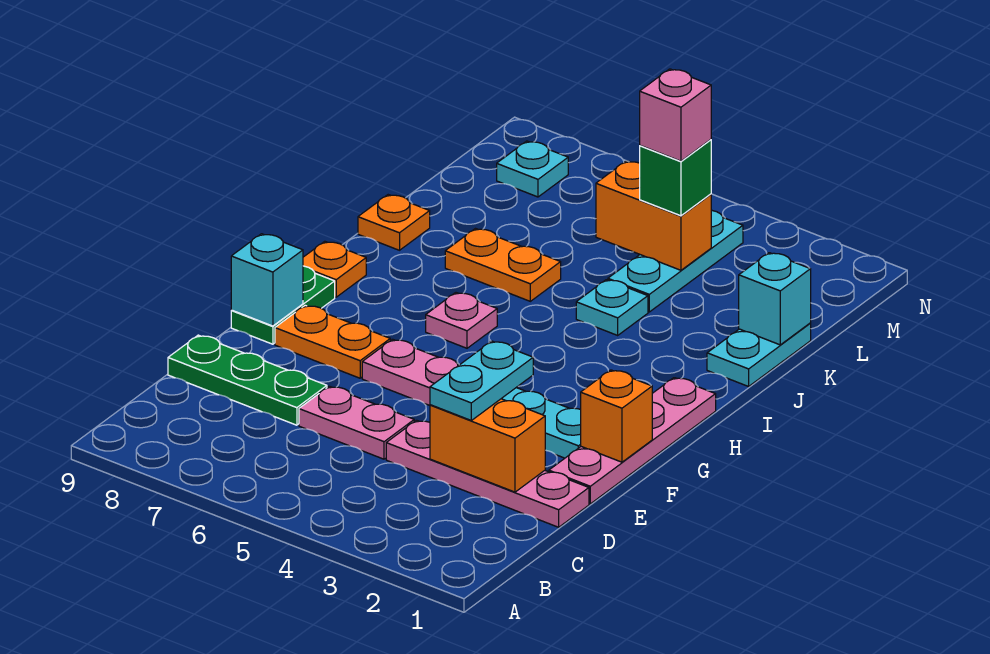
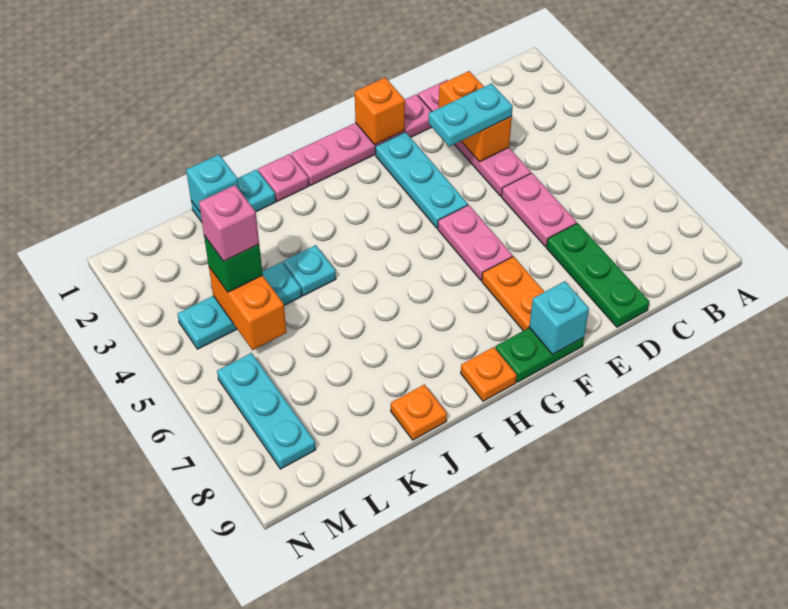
pink plate H6 level 1 -> pink plate I1 level 1
orange plate J6:J7 level 1 -> none
cyan plate M8 level 1 -> cyan plate M6:M8 level 1

